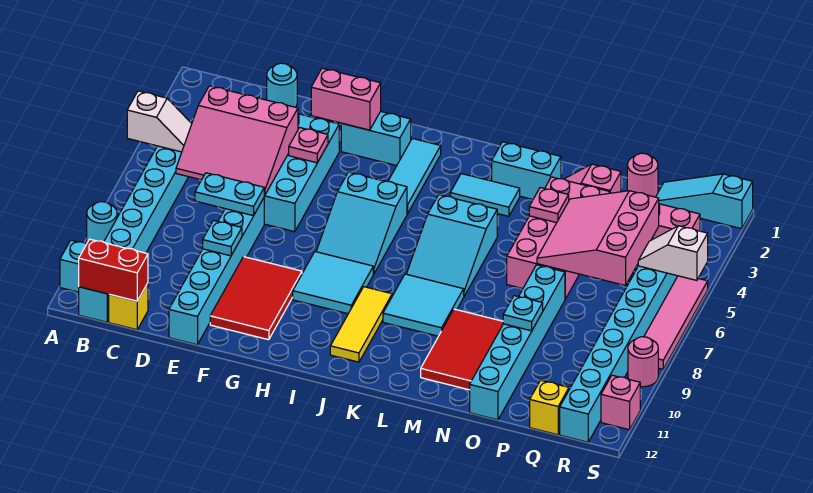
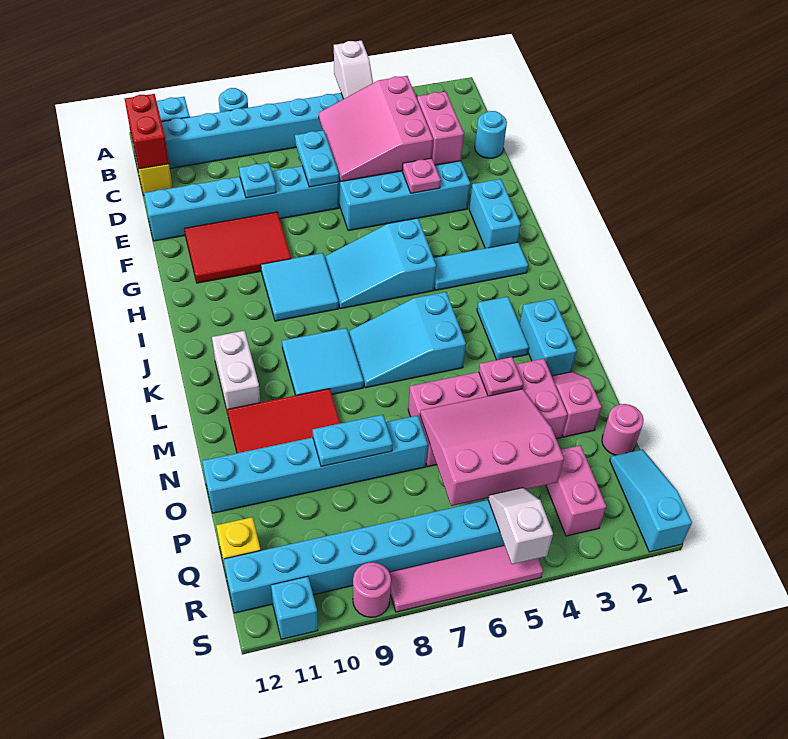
pink brick F2:G2 level 2 -> pink brick D3:E3 level 2
yellow tile J9:J11 level 1 -> none
none -> white brick K11:L11 level 1
cyan plate O9 level 2 -> cyan plate O8:O9 level 2
pink brick S11 level 1 -> cyan brick S11 level 1

